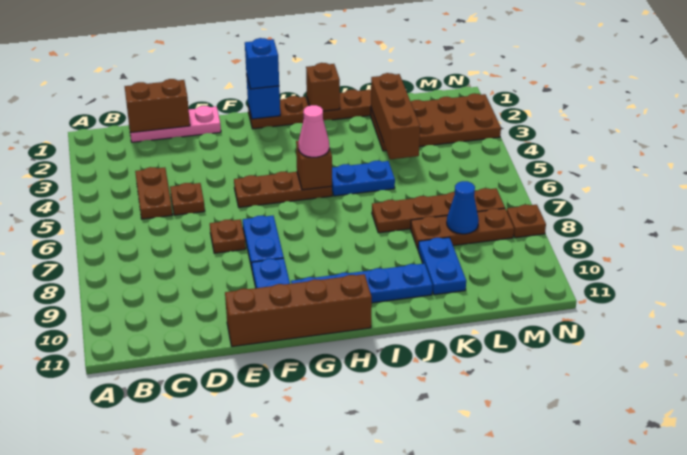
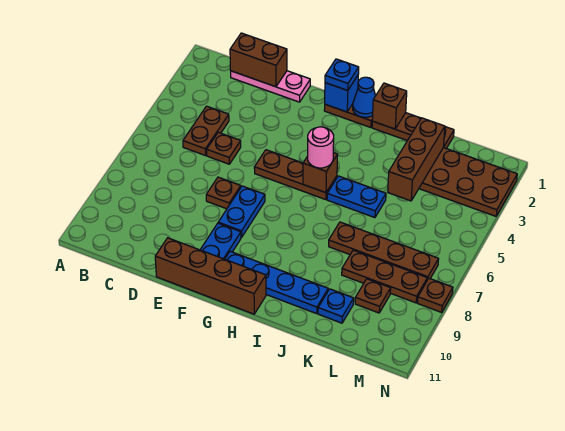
blue brick G1 level 3 -> blue plate G1 level 3
pink cone H5 level 3 -> pink round brick H5 level 3
blue plate K9:K10 level 1 -> blue plate K10 level 1
blue cone L8 level 2 -> blue cone H1 level 2
none -> brown plate L9 level 1

